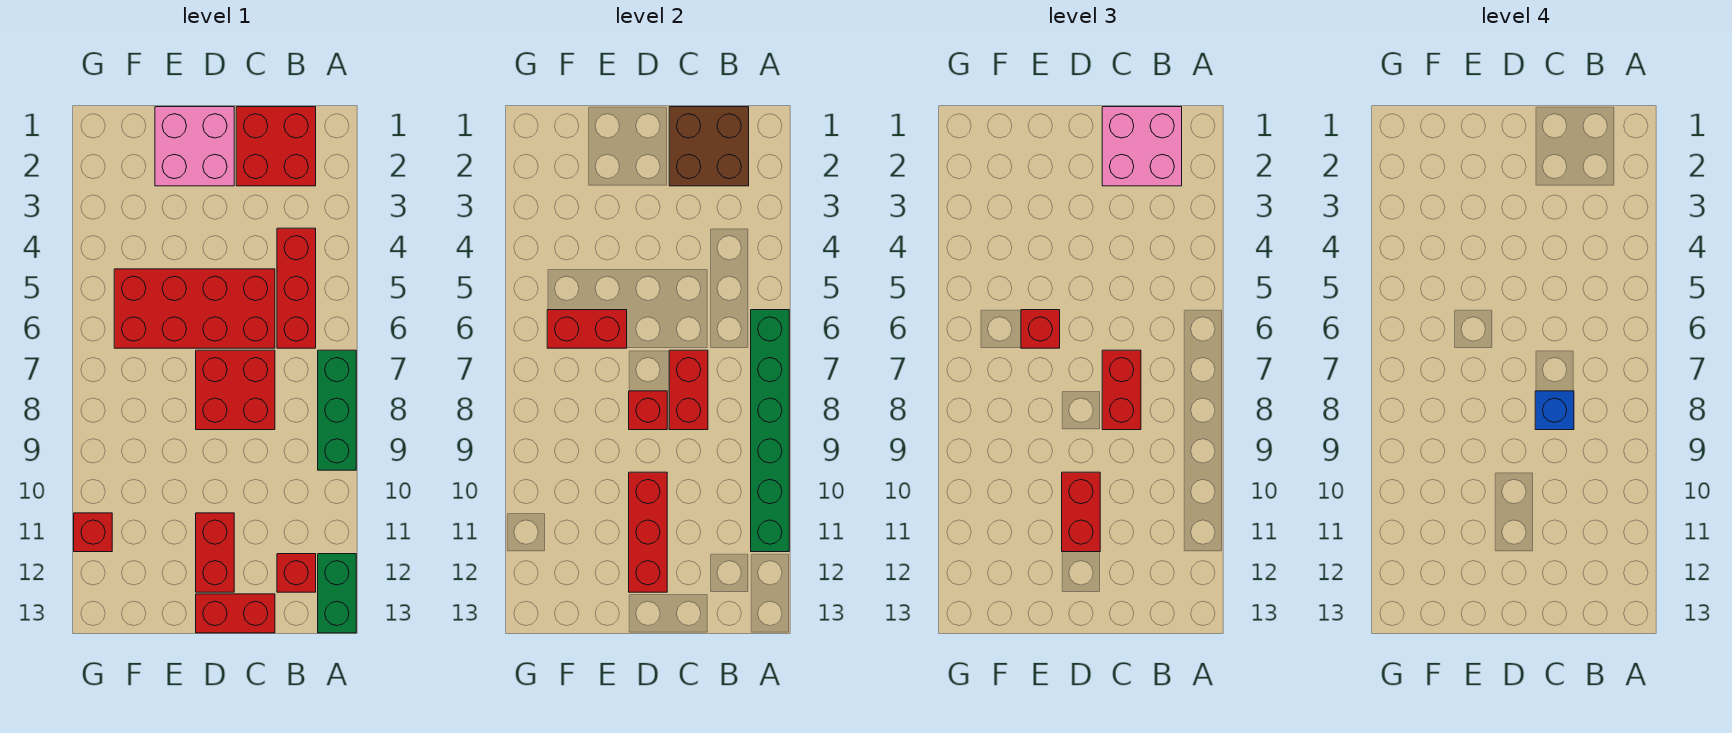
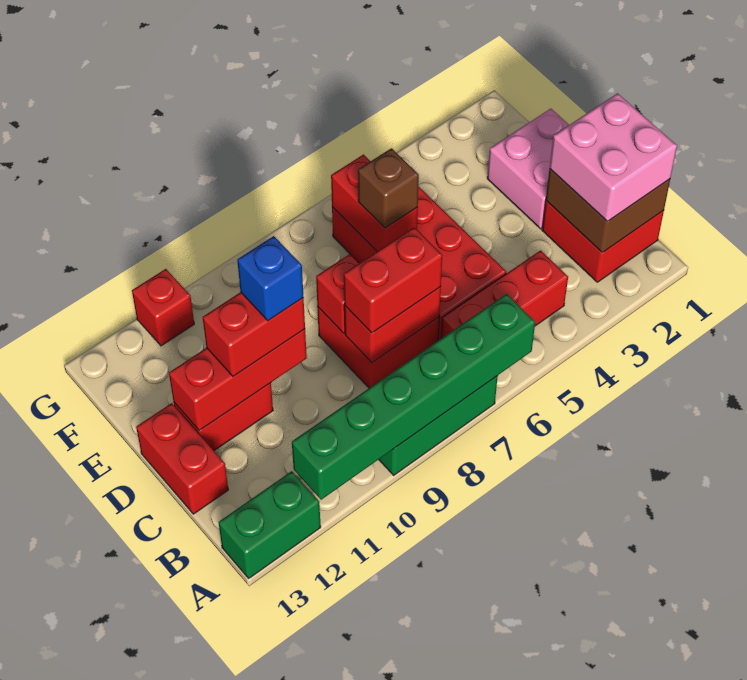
red brick B12 level 1 -> none
blue brick C8 level 4 -> blue brick D10 level 4
red brick E6 level 3 -> brown brick E6 level 3

